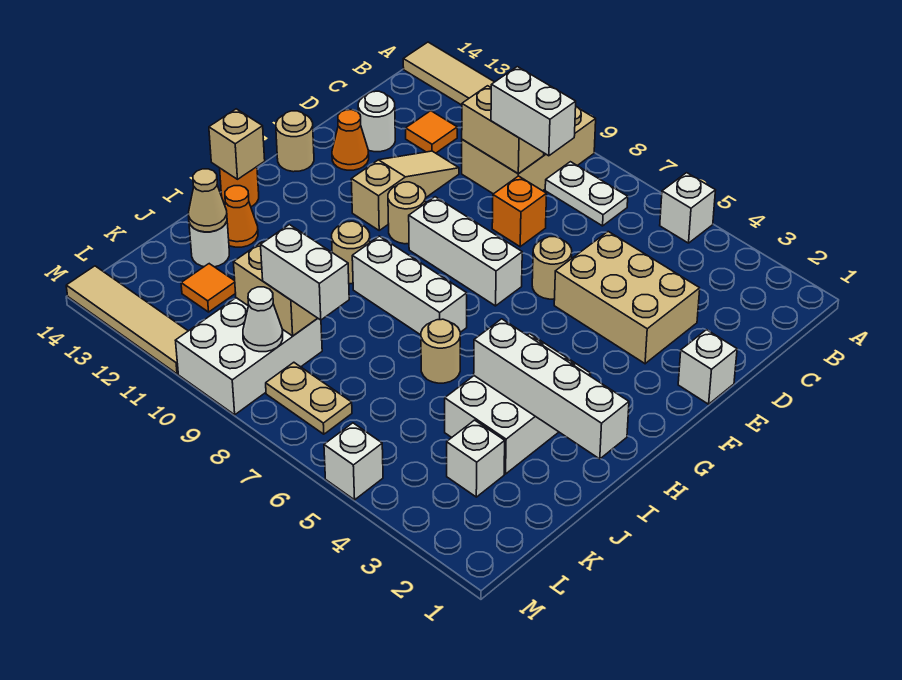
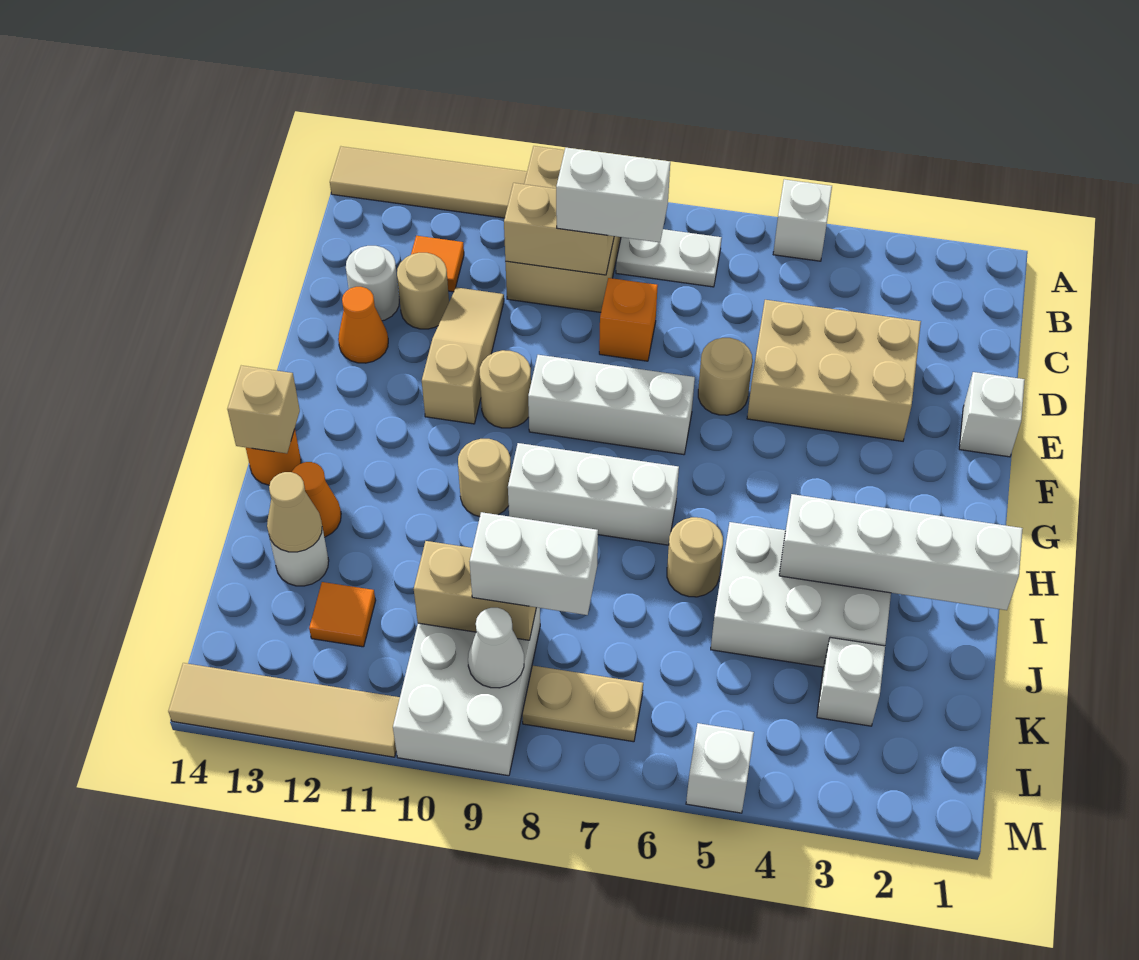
tan round brick F14 level 1 -> tan round brick D12 level 1
white brick H3:J4 level 1 -> white brick I3:J5 level 1

